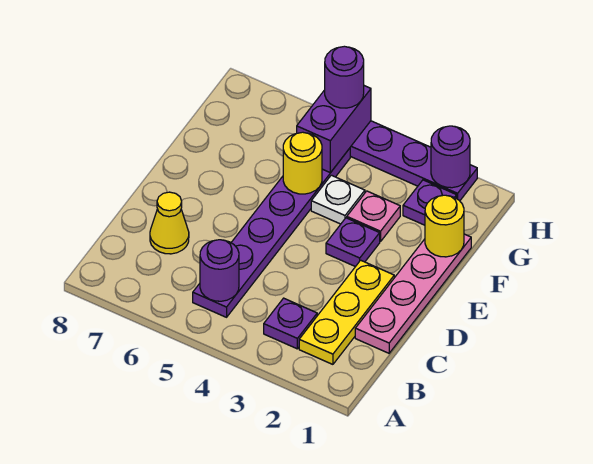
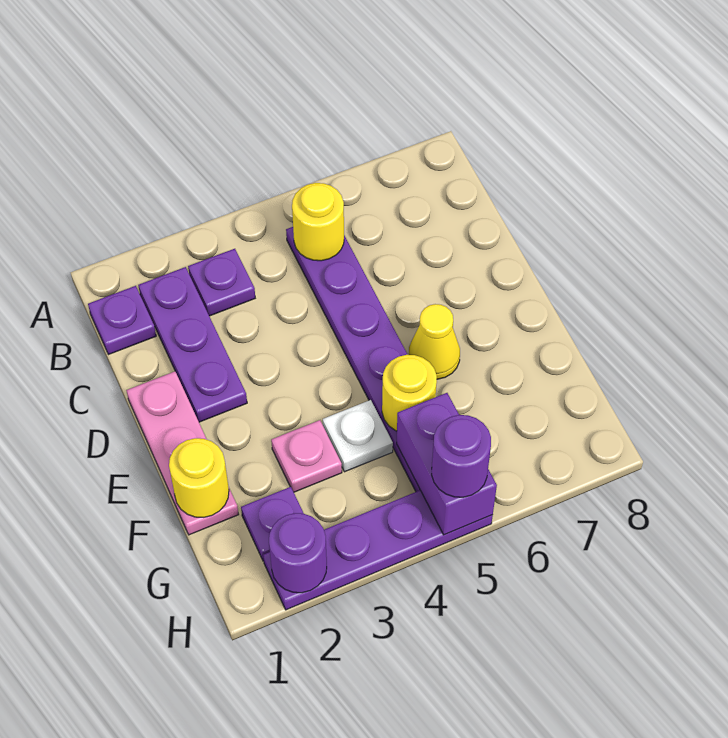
yellow plate B2:D2 level 1 -> purple plate B2:D2 level 1
purple round brick B5 level 2 -> yellow round brick B5 level 2
pink plate C1:F1 level 1 -> pink plate D1:F1 level 1
yellow cone C7 level 1 -> yellow cone E6 level 1
purple plate E3 level 1 -> purple plate B1 level 1

